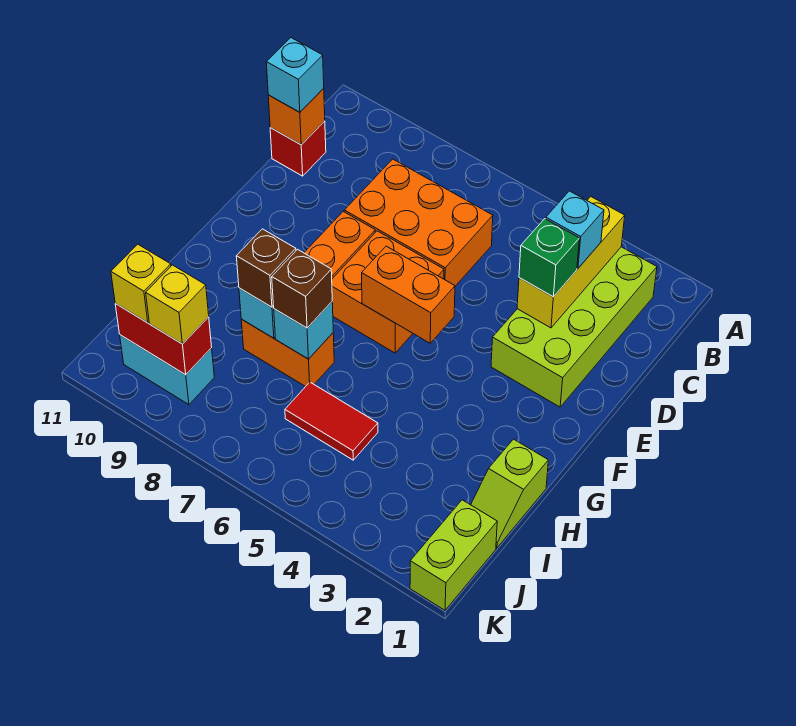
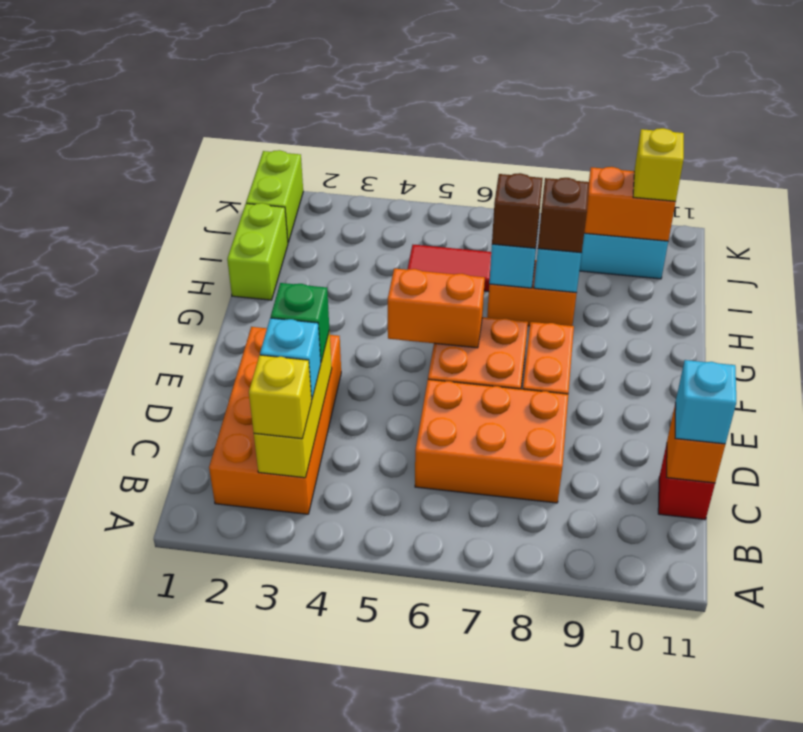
lime brick B2:E3 level 1 -> orange brick B2:E3 level 1
lime slope H1:I1 level 1 top H -> lime brick H1:I1 level 1
red brick J9:J10 level 2 -> orange brick J9:J10 level 2
yellow brick J9 level 3 -> yellow brick B3 level 3

